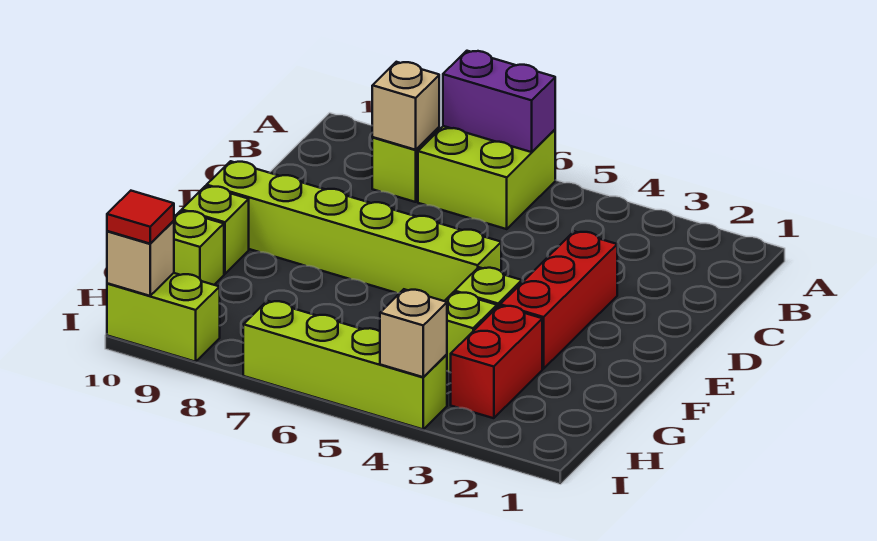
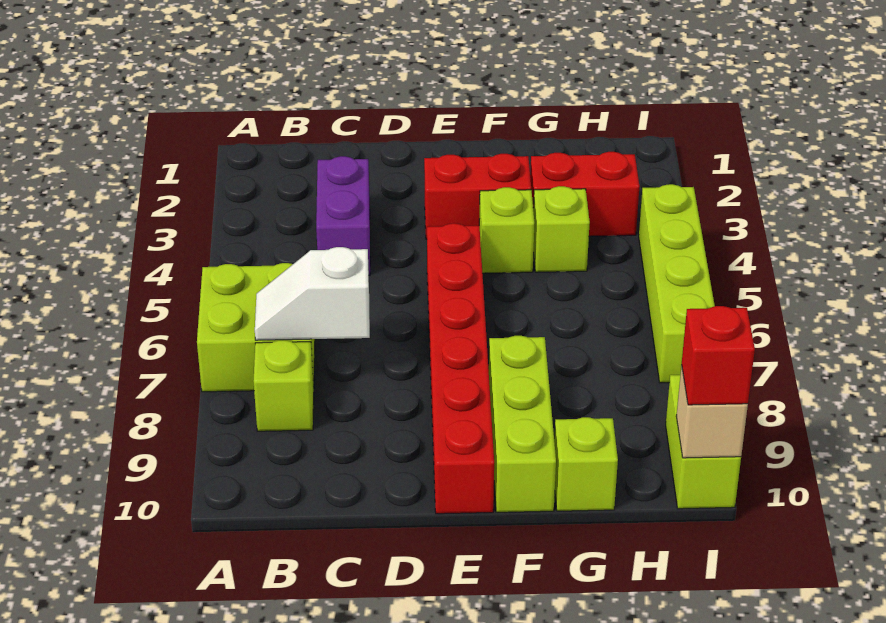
purple brick A6:A7 level 2 -> purple brick C3:C4 level 1
none -> white slope B7:C7 level 2 top C
tan brick B8 level 2 -> none
red brick D3:F3 level 1 -> red brick E3:F3 level 1
lime brick E5:E10 level 1 -> red brick E5:E10 level 1
lime brick F10 level 1 -> lime brick F8:F10 level 1
tan brick I4 level 2 -> none
red tile I10 level 3 -> red brick I10 level 3

